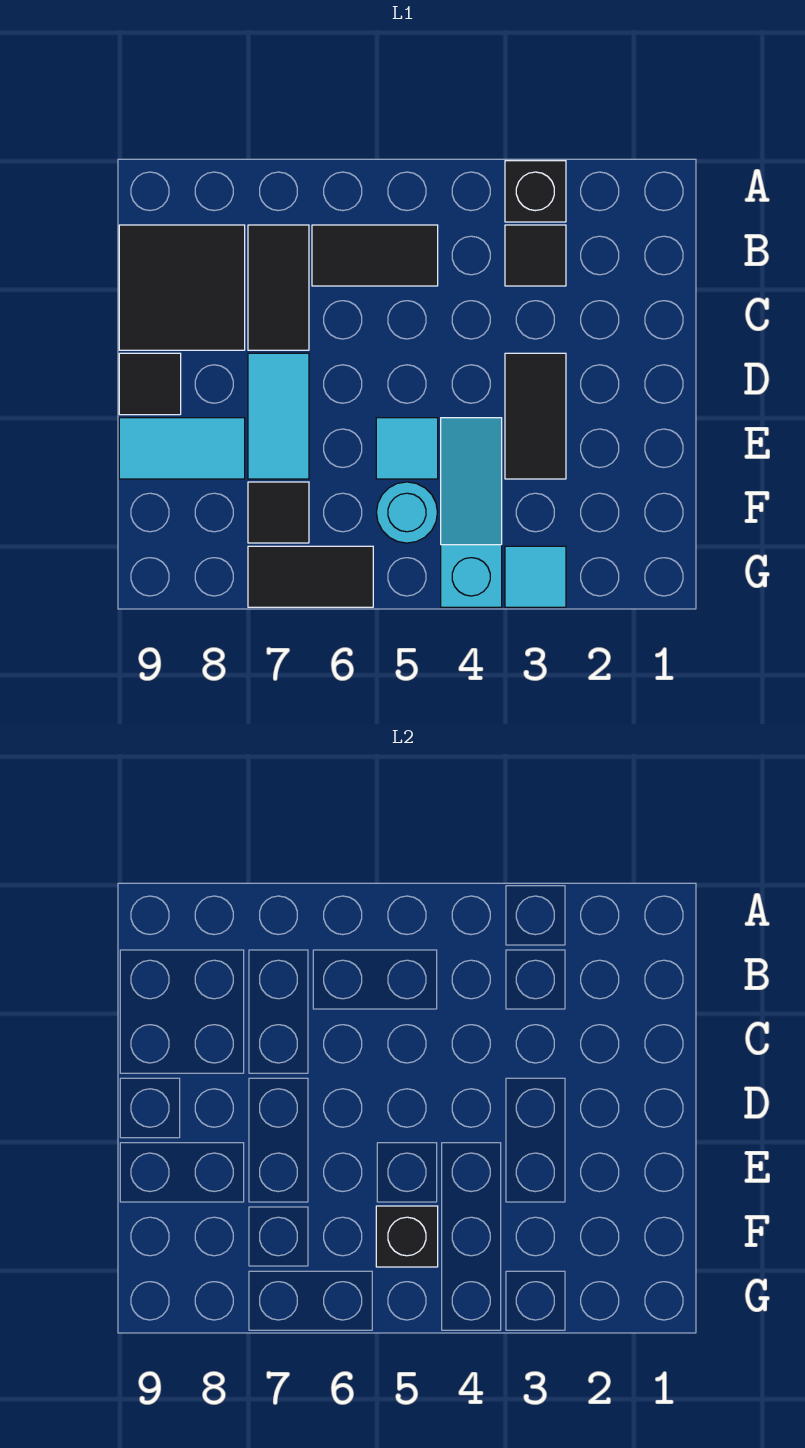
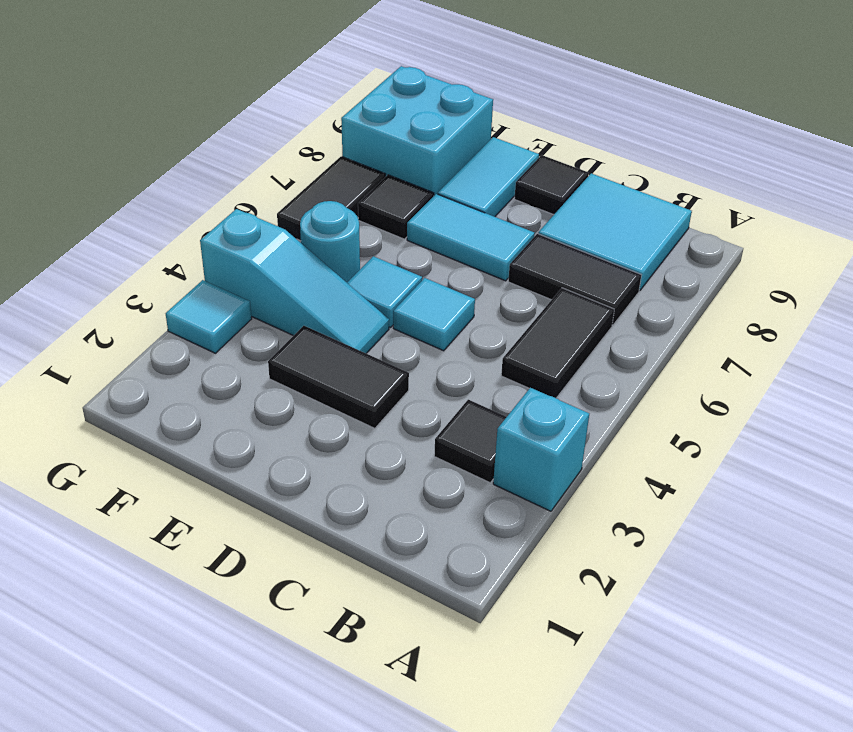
black brick A3 level 1 -> cyan brick A3 level 1
black tile B8:C9 level 1 -> cyan tile B8:C9 level 1
none -> cyan tile D5 level 1
black brick F5 level 2 -> none
none -> cyan brick F8:G9 level 1

